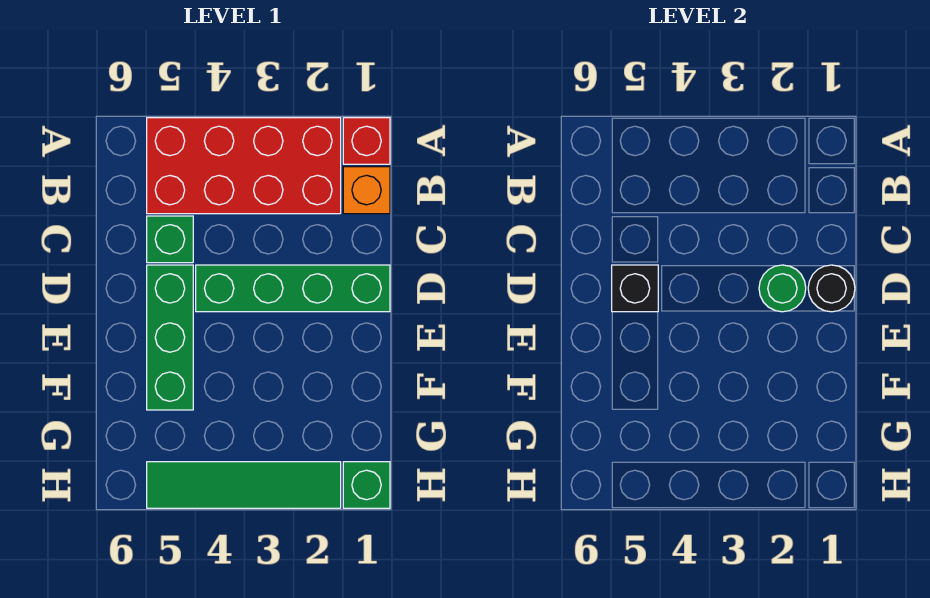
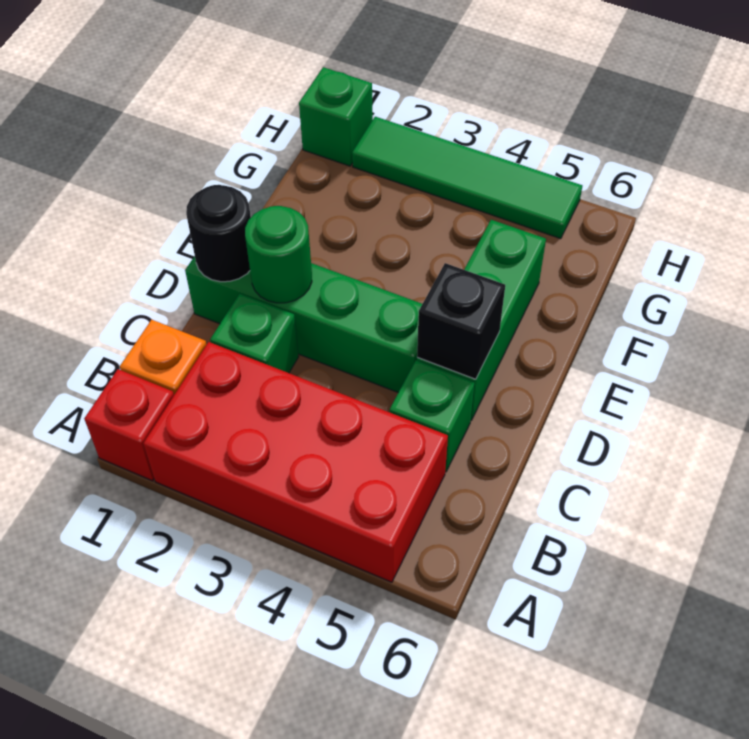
none -> green brick C2 level 1

